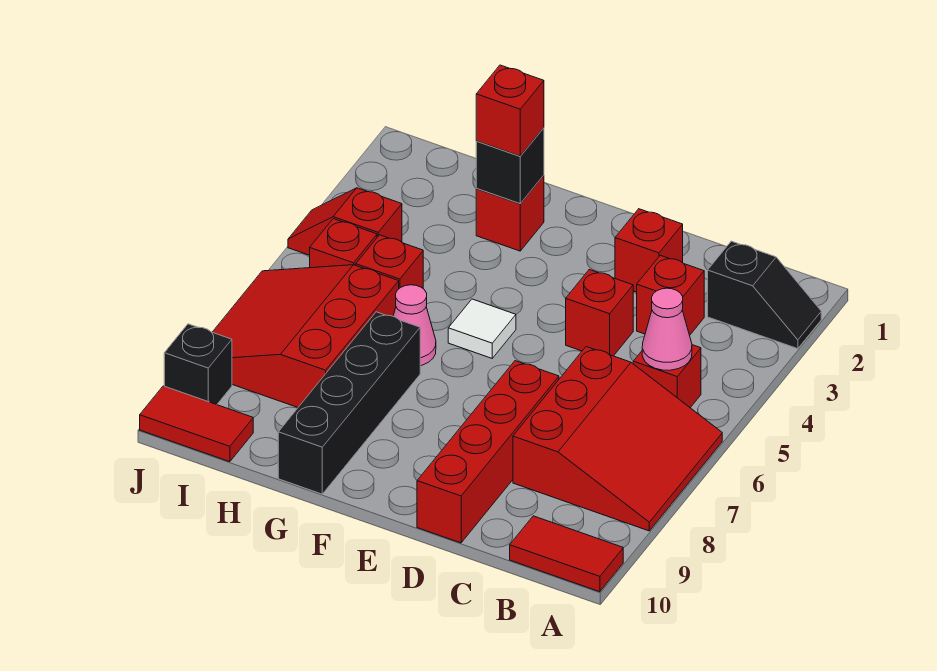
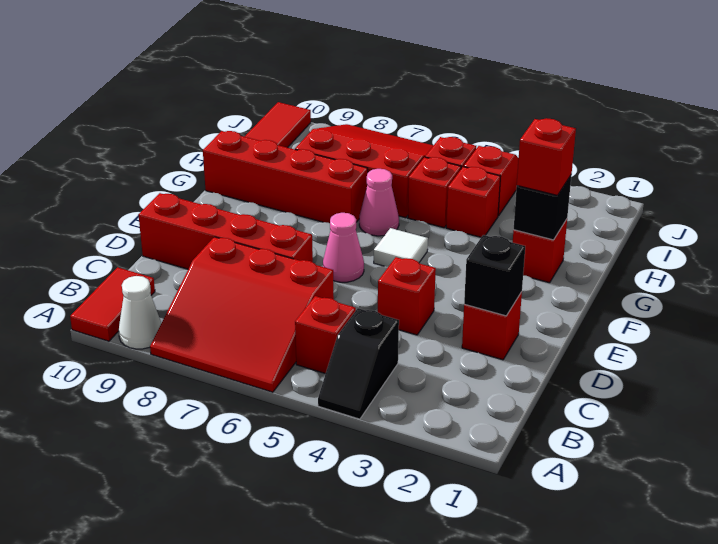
black slope A2:B2 level 1 top B -> black slope A4:B4 level 1 top B
none -> white cone A9 level 1
pink cone B5 level 2 -> pink cone E6 level 1
red brick C3 level 1 -> red brick H4 level 1
black brick G7:G10 level 1 -> red brick G7:G10 level 1
black brick J9 level 1 -> black brick D2 level 2

